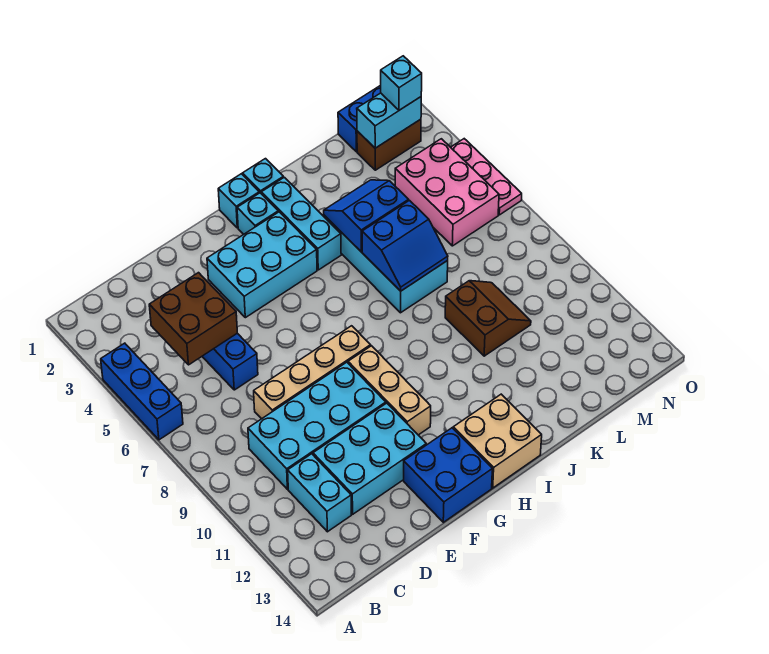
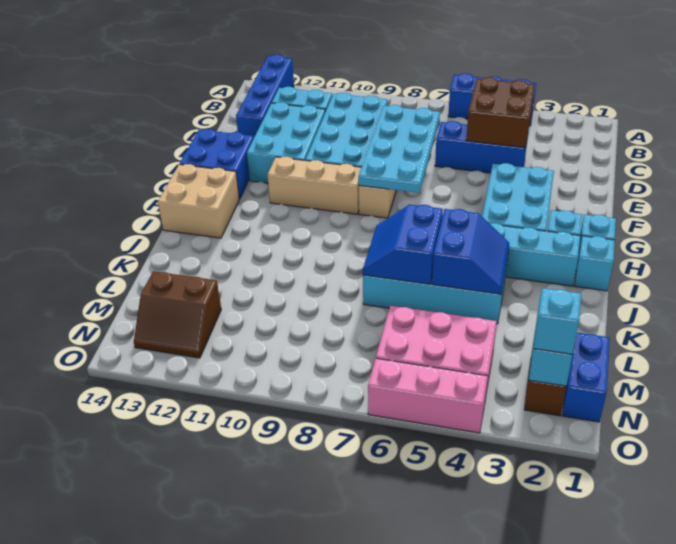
none -> blue brick A13:D13 level 1
none -> cyan plate D7:G8 level 2
brown slope K9:L10 level 1 top K -> brown slope M12:N13 level 1 top M
pink plate O4:O6 level 1 -> pink brick O4:O6 level 1

